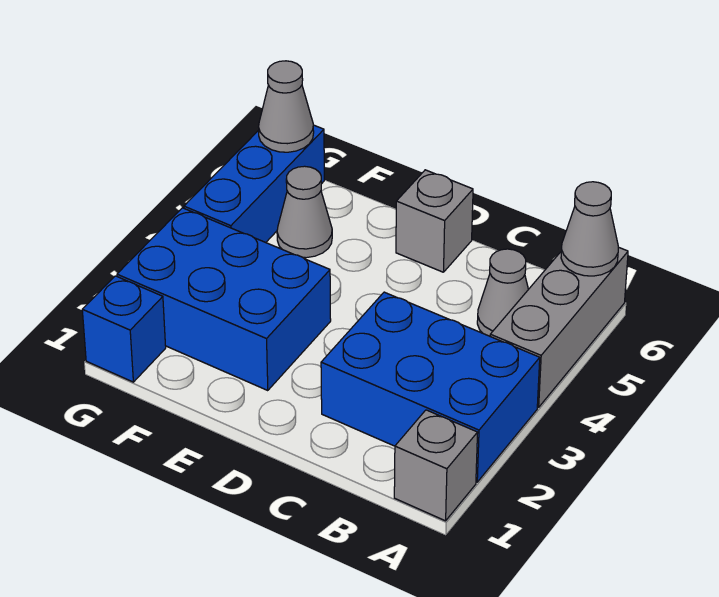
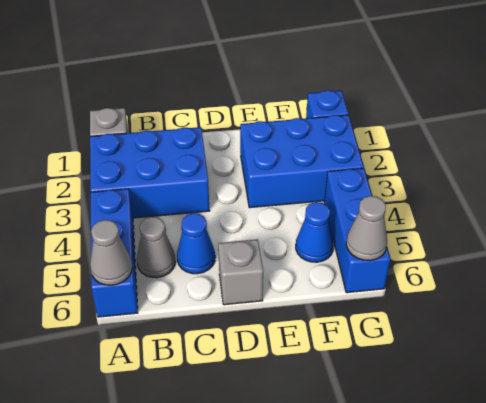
grey brick A4:A6 level 1 -> blue brick A4:A6 level 1
none -> blue cone C5 level 1
grey cone F5 level 1 -> blue cone F5 level 1

